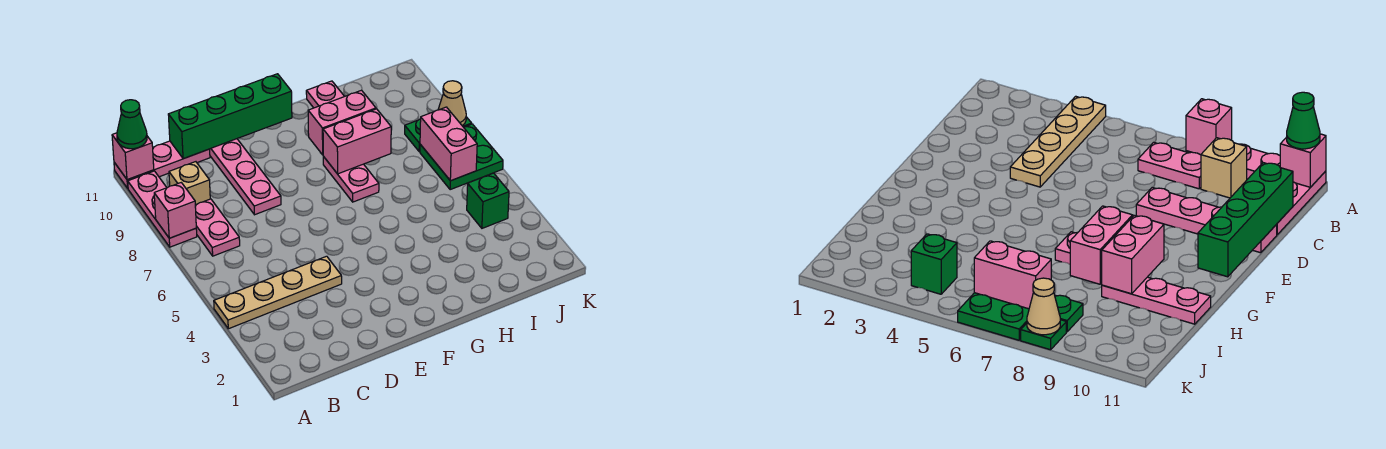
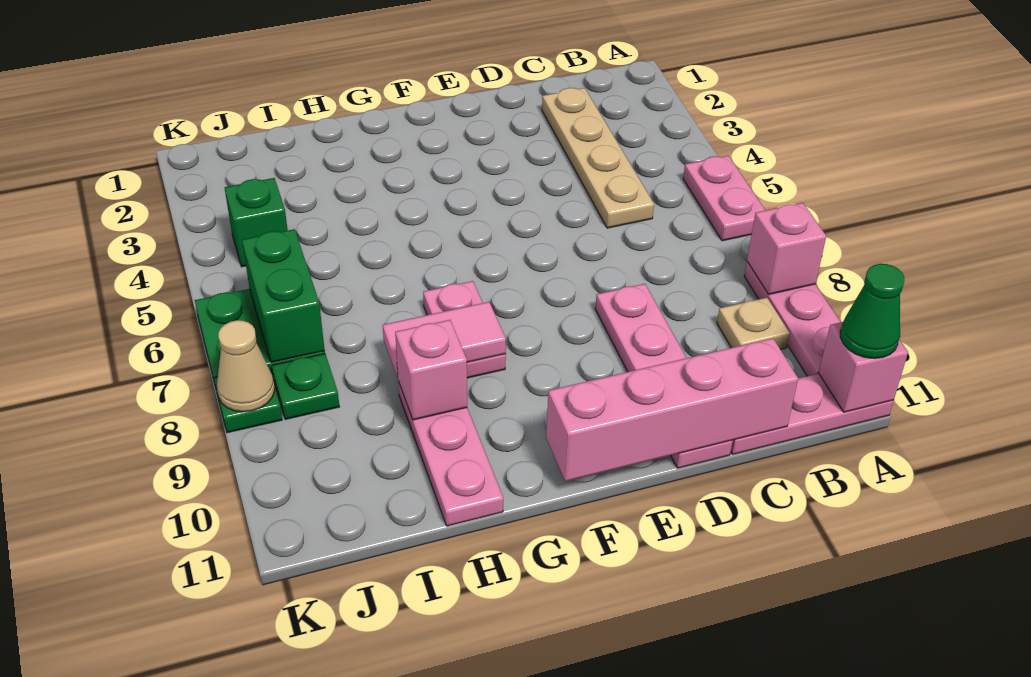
tan plate A4:D4 level 1 -> tan plate C2:C5 level 1
pink plate B7:B8 level 1 -> pink plate A5:A6 level 1
tan brick B9 level 1 -> tan plate B9 level 1
green brick C11:F11 level 2 -> pink brick C11:F11 level 2
pink brick G8:H8 level 2 -> pink tile G8:H8 level 2
pink brick G9:H9 level 2 -> pink brick H9 level 2
pink brick J6:J7 level 2 -> green brick J6:J7 level 2

